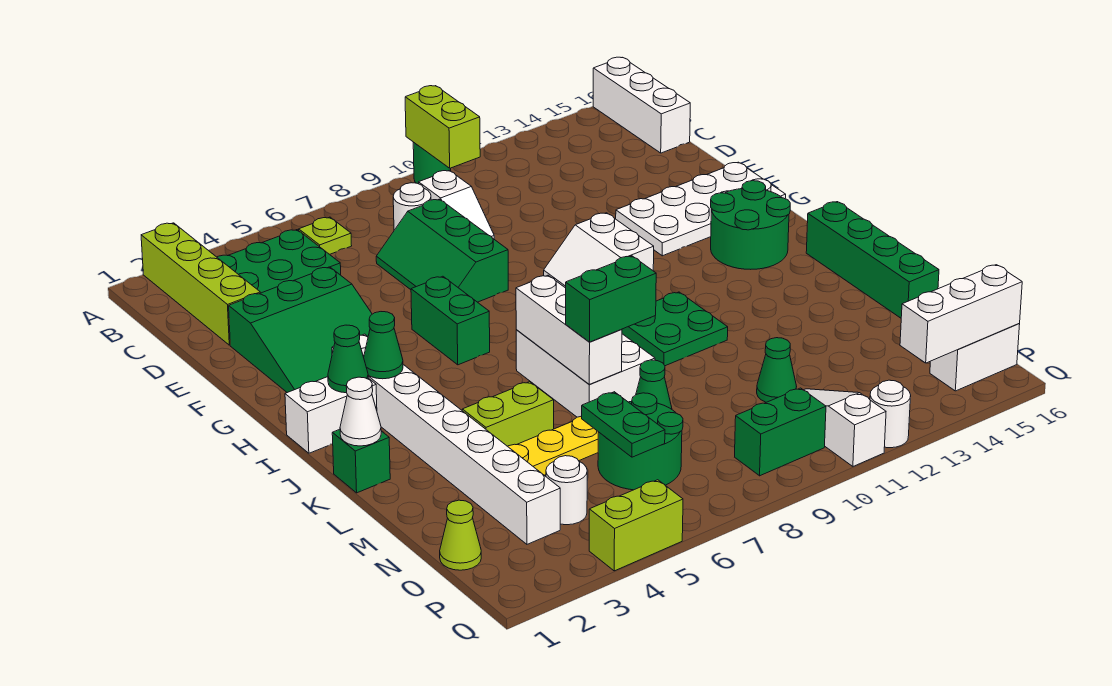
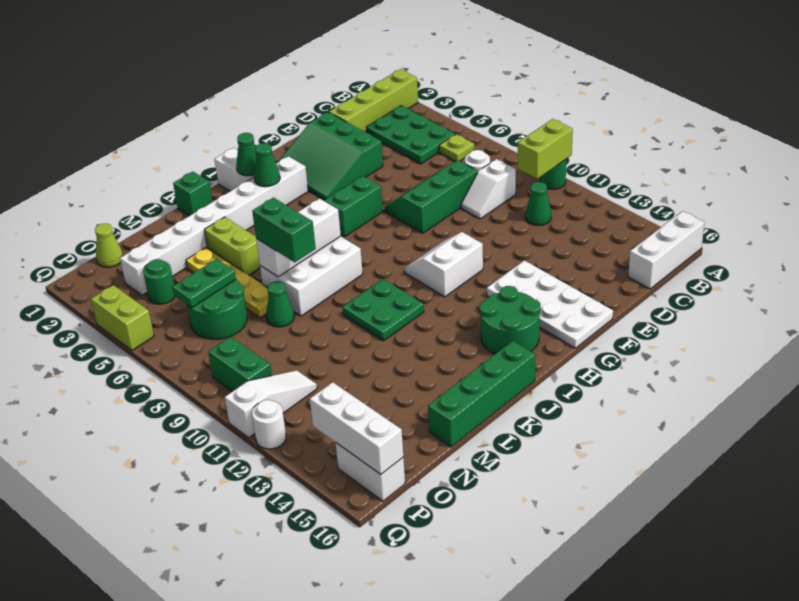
white cone K1 level 2 -> none
green cone N11 level 1 -> green cone C11 level 1
white round brick O4 level 1 -> green round brick O4 level 1

